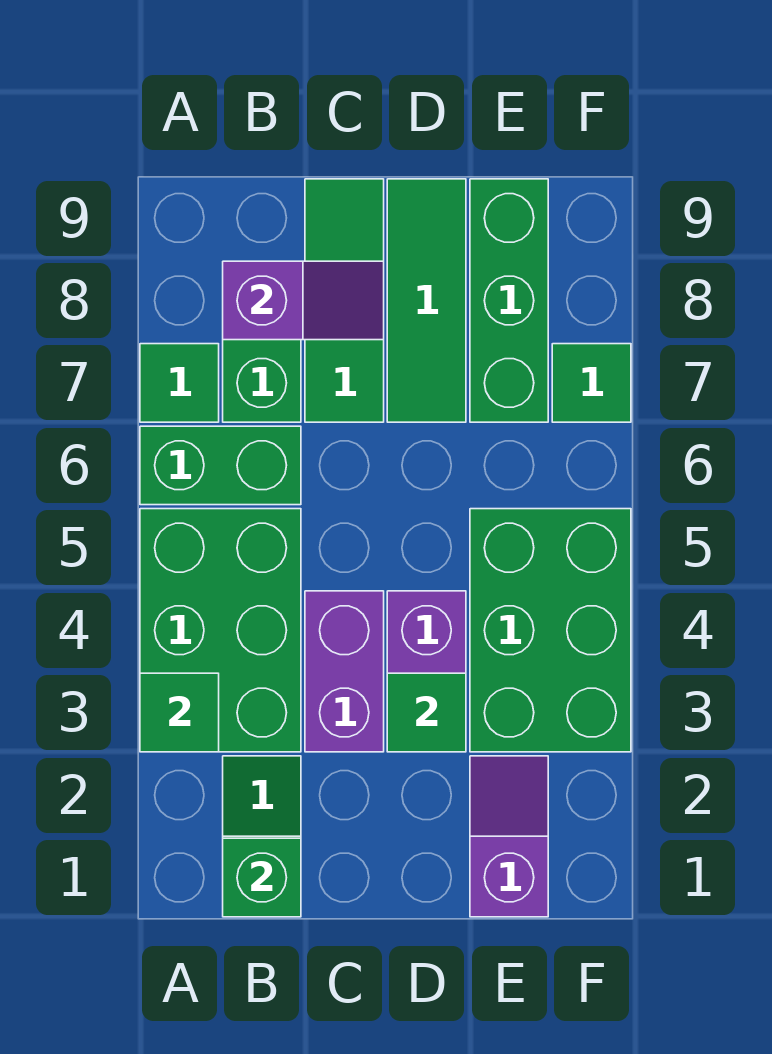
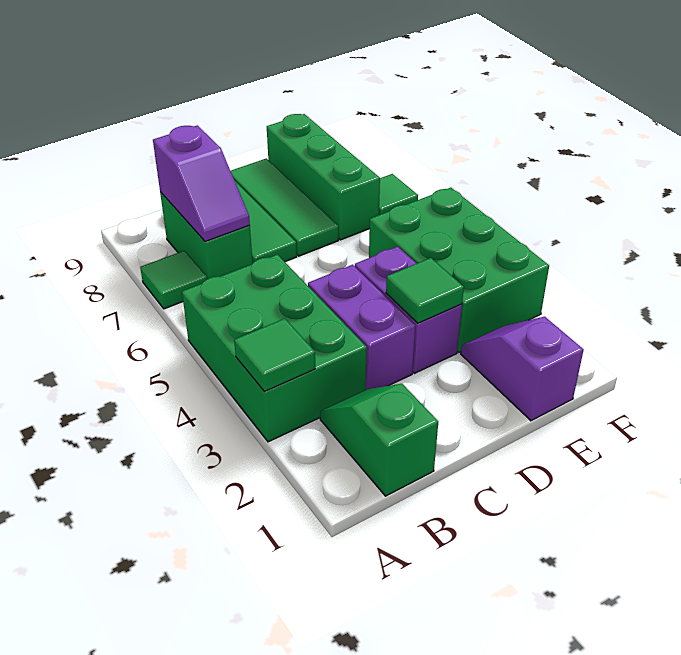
green brick A6:B6 level 1 -> none
green brick B1 level 2 -> none
purple slope B8:C8 level 2 top B -> purple slope B7:B8 level 2 top 8

